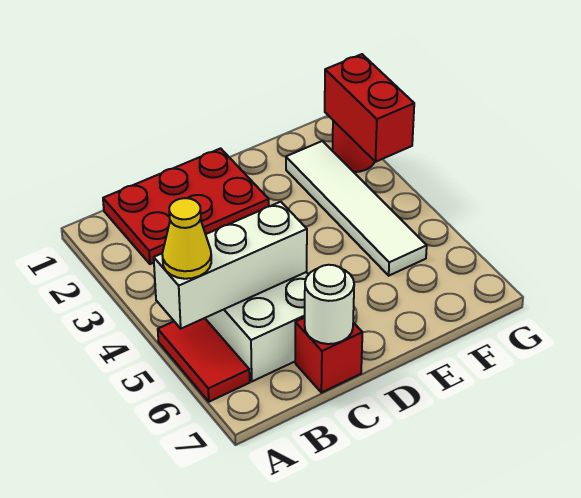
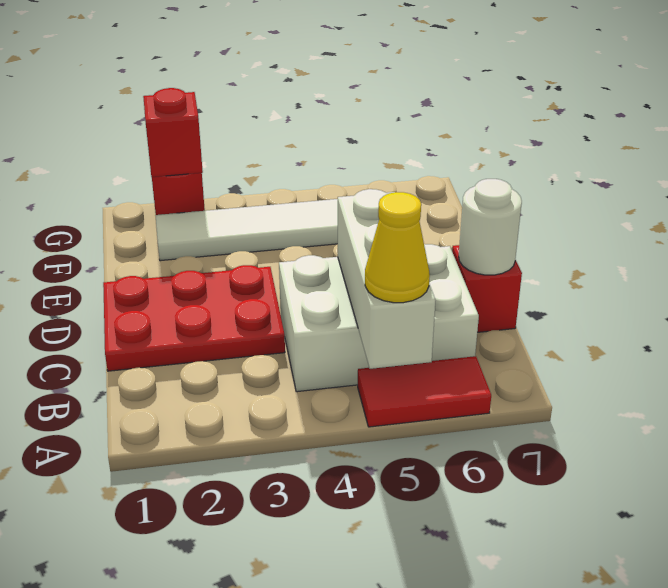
red plate B1:D2 level 1 -> red plate C1:D3 level 1
red brick G2:G3 level 2 -> red brick G2 level 2

